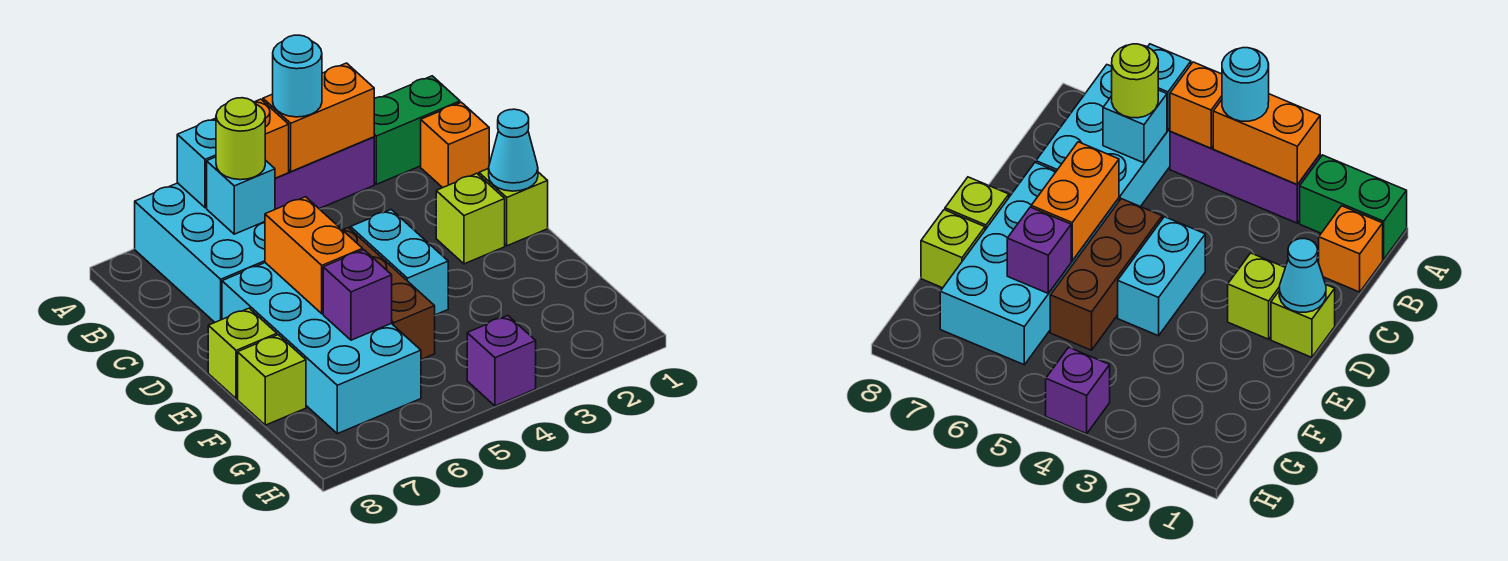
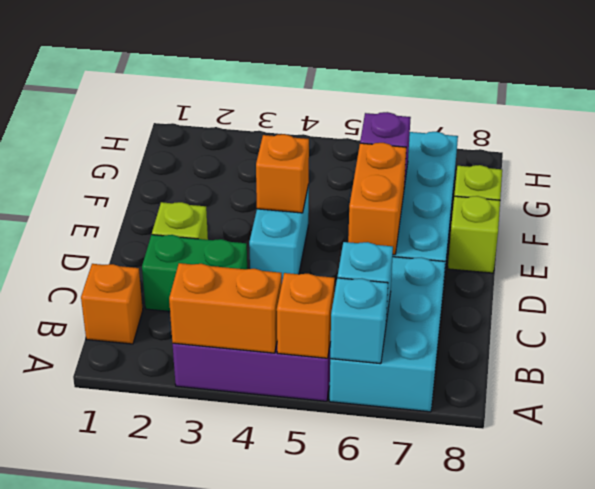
green brick A1:A2 level 1 -> green brick C2:C3 level 1
cyan round brick A4 level 3 -> none
lime round brick B6 level 3 -> none
lime brick D1 level 1 -> none
cyan cone D1 level 2 -> none
brown brick D5:F5 level 1 -> none
none -> orange brick E4 level 2
purple brick H4 level 1 -> none

